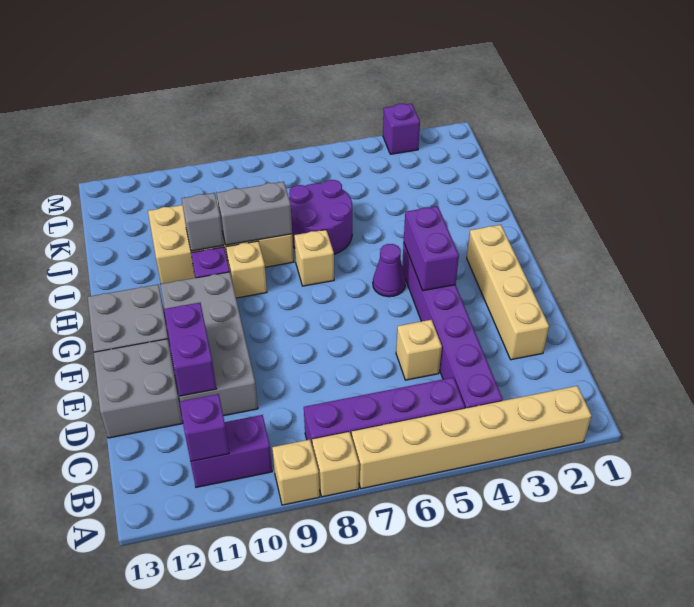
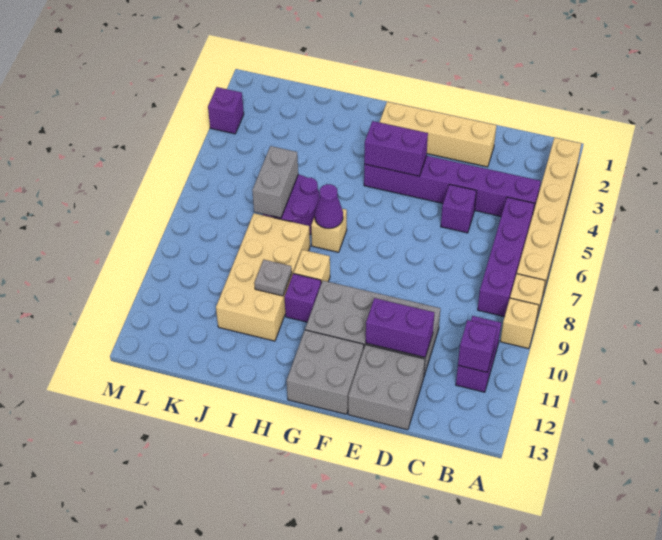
tan brick D5 level 1 -> purple brick D5 level 1
purple cone G5 level 1 -> purple cone H7 level 2
grey brick I8:I9 level 2 -> grey brick J6:J7 level 2
grey brick I10 level 2 -> grey plate I10 level 2

